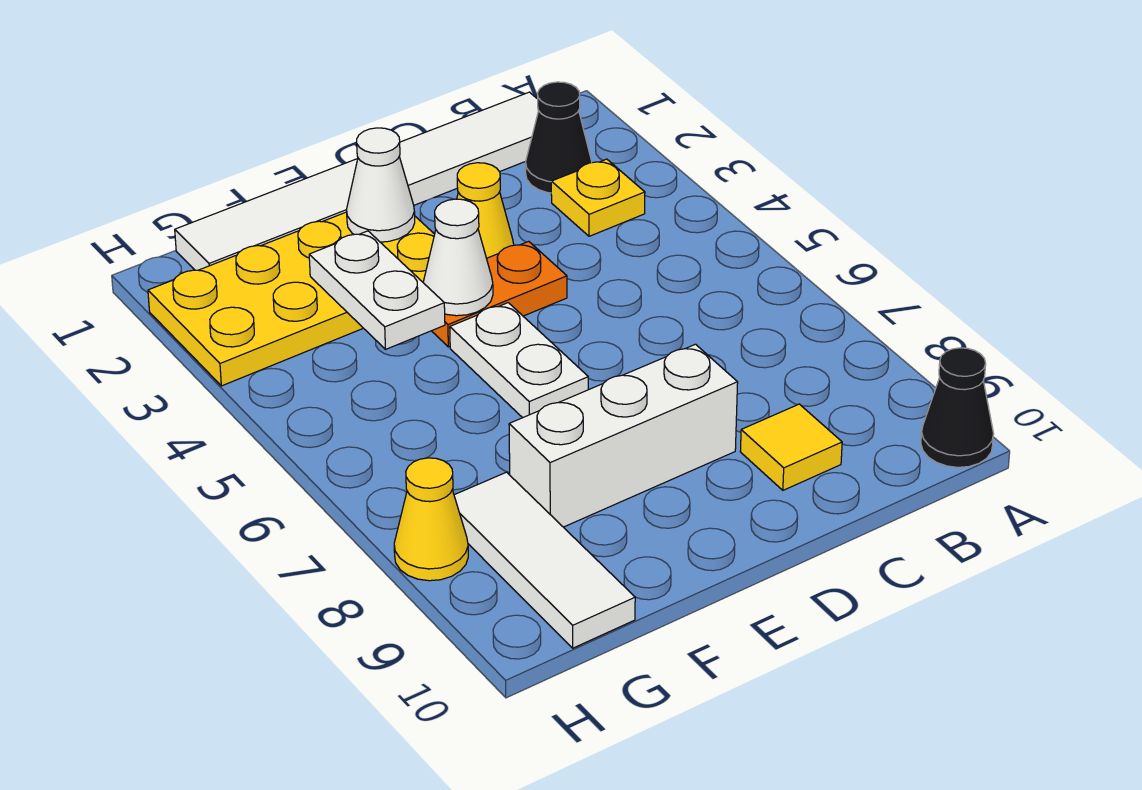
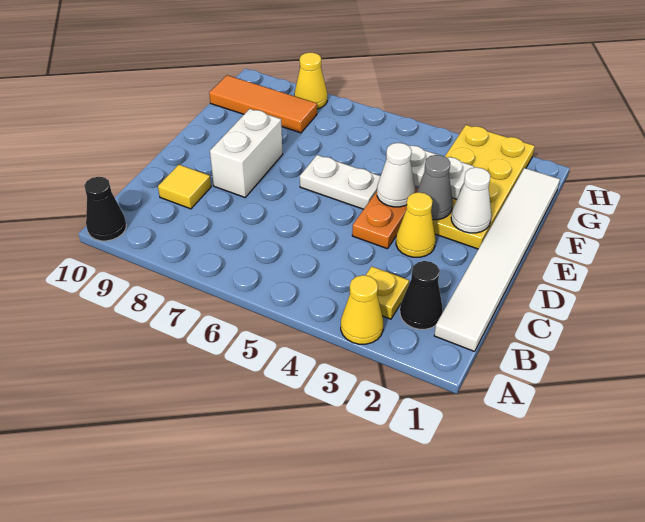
none -> yellow cone A3 level 1
white brick D8:F8 level 1 -> white brick D8:E8 level 1
none -> grey cone E3 level 2
white tile G8:G10 level 1 -> orange tile G8:G10 level 1

